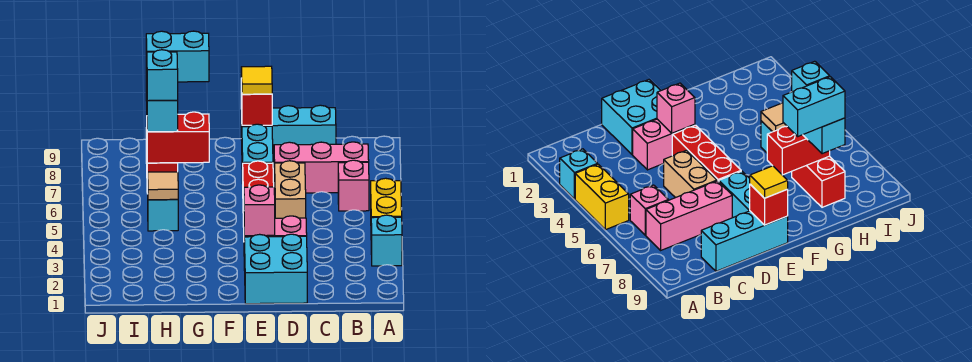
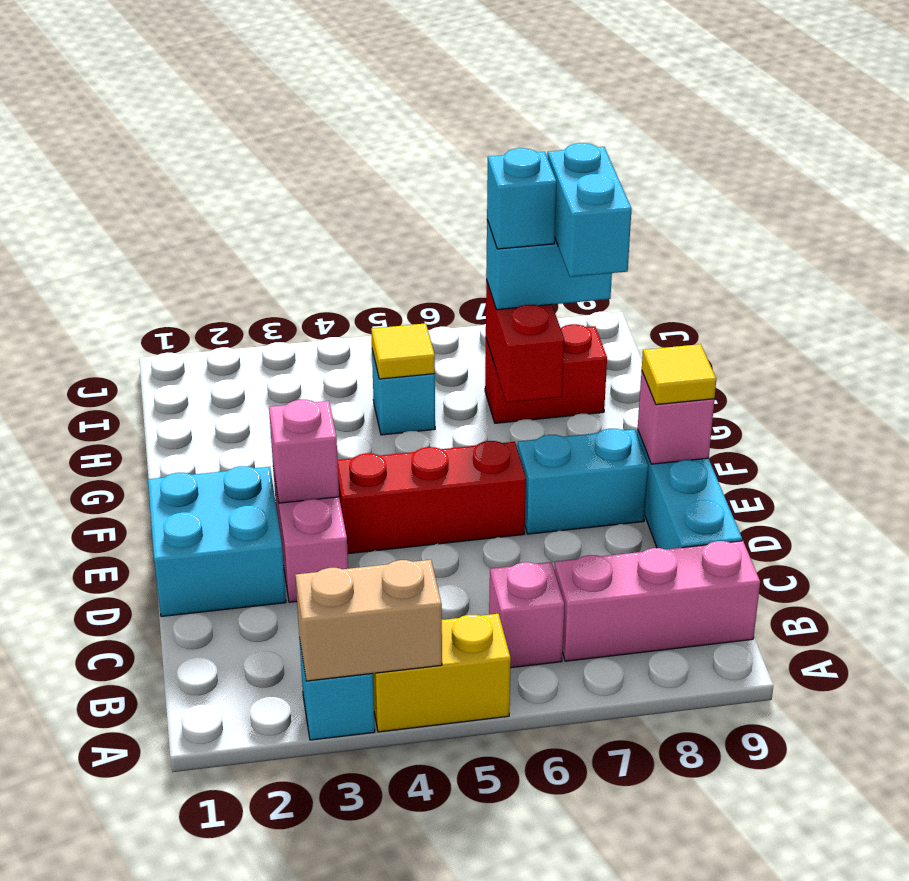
pink brick B7:D7 level 1 -> pink brick B7:B9 level 1
tan brick D5:D6 level 1 -> tan brick A3:A4 level 2
red brick E9 level 2 -> pink brick E9 level 2
tan tile H5 level 2 -> yellow tile H5 level 2

